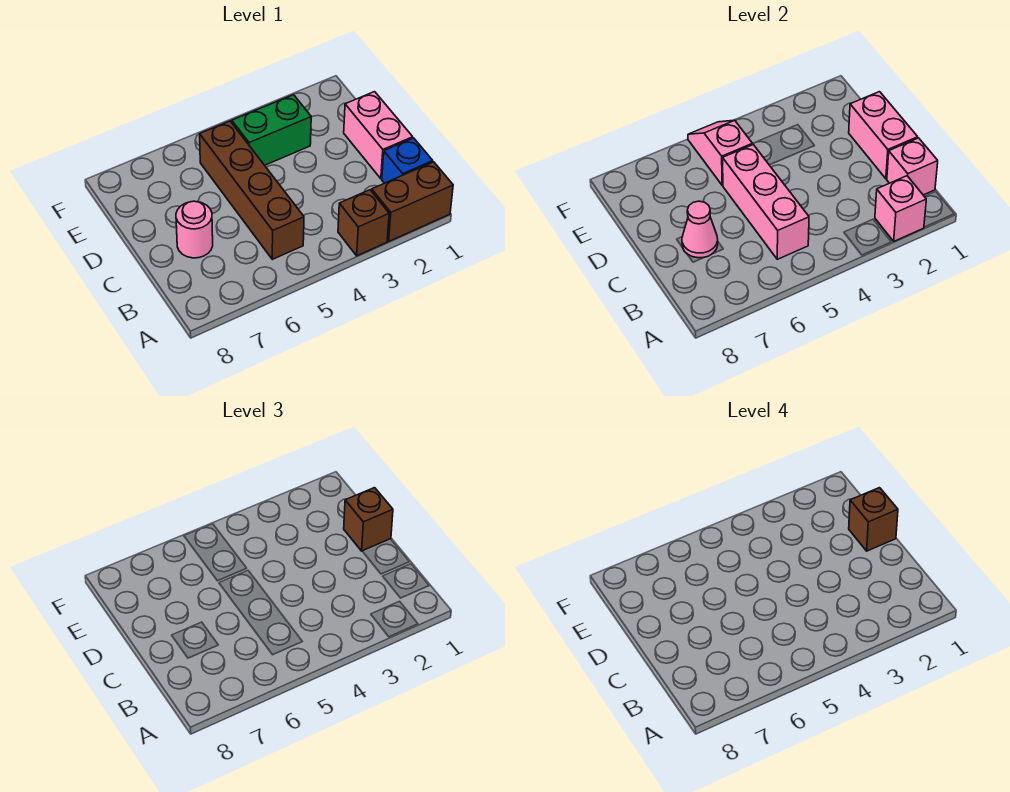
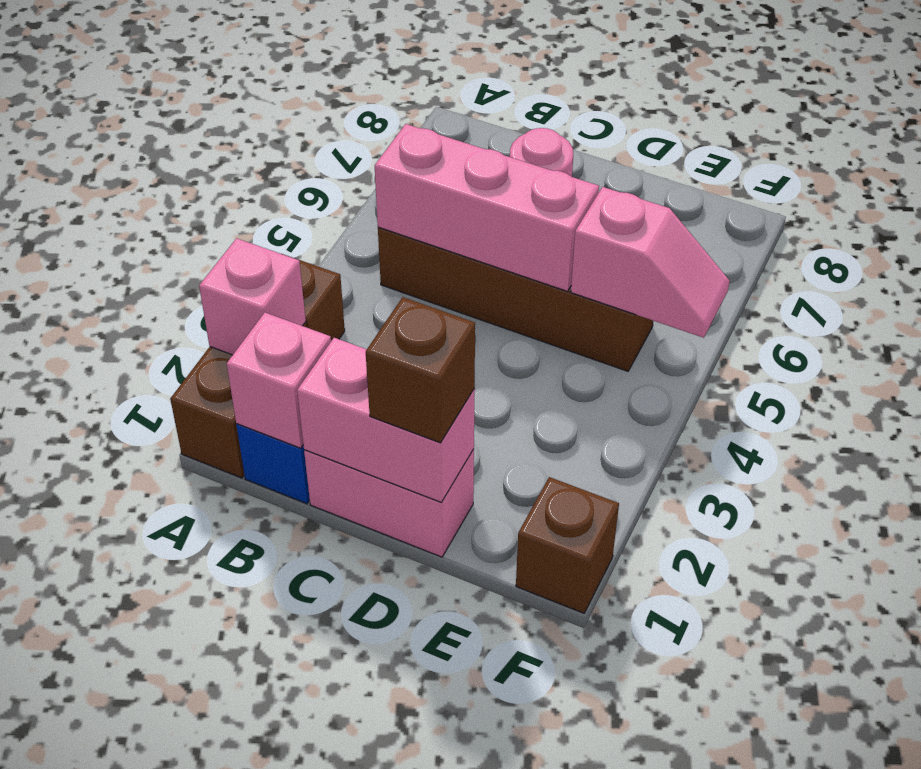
pink cone C7 level 2 -> none
brown brick D1 level 4 -> brown brick F1 level 1
green brick E3:E4 level 1 -> none

